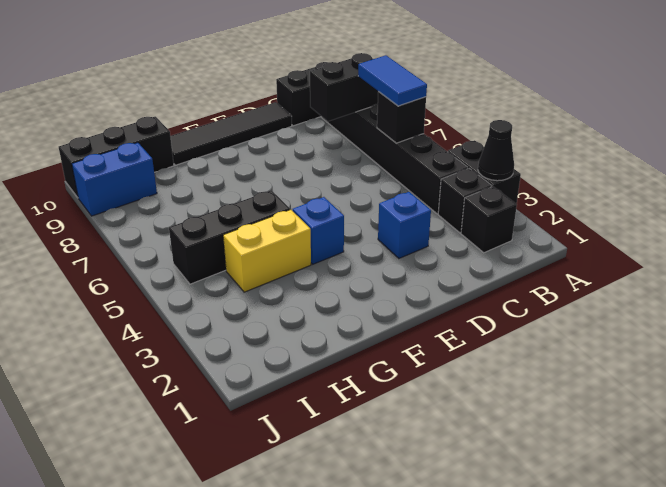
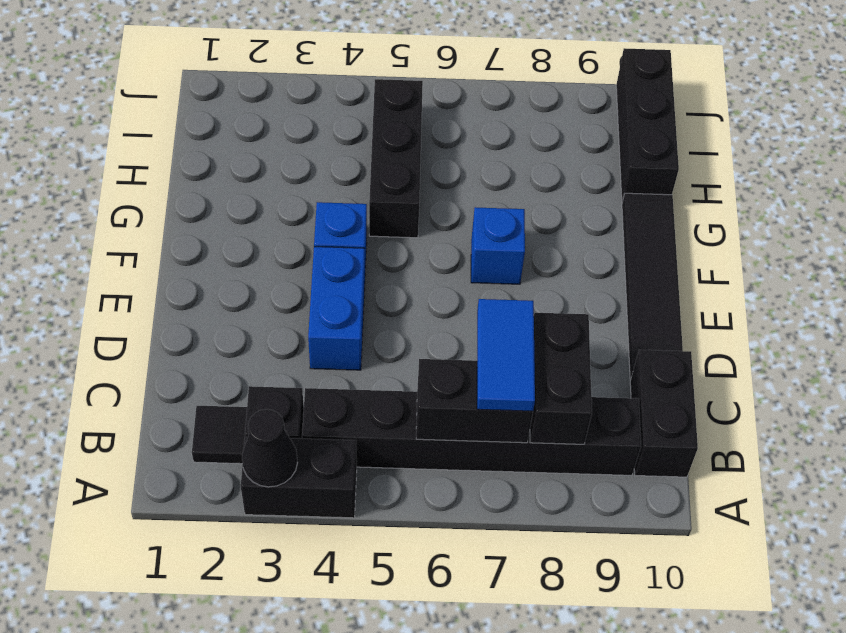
black brick B2 level 1 -> black tile B2 level 1
black brick B6 level 2 -> black brick B6:B7 level 2
blue tile B6:B7 level 3 -> blue tile B7:C7 level 3
blue brick D3 level 1 -> blue brick F7 level 1
yellow brick G4:H4 level 1 -> none
blue brick I9:J9 level 1 -> blue brick D4:E4 level 1

